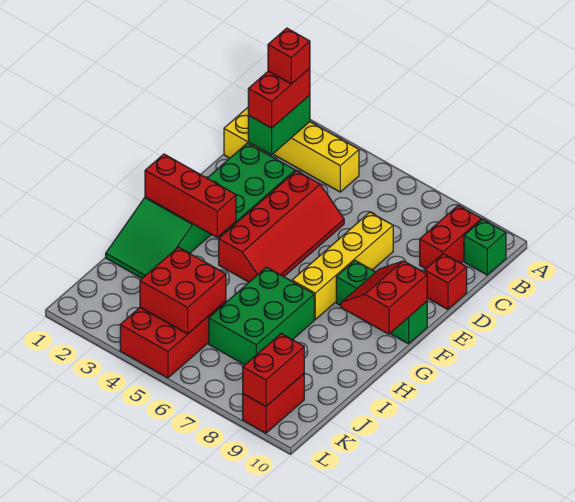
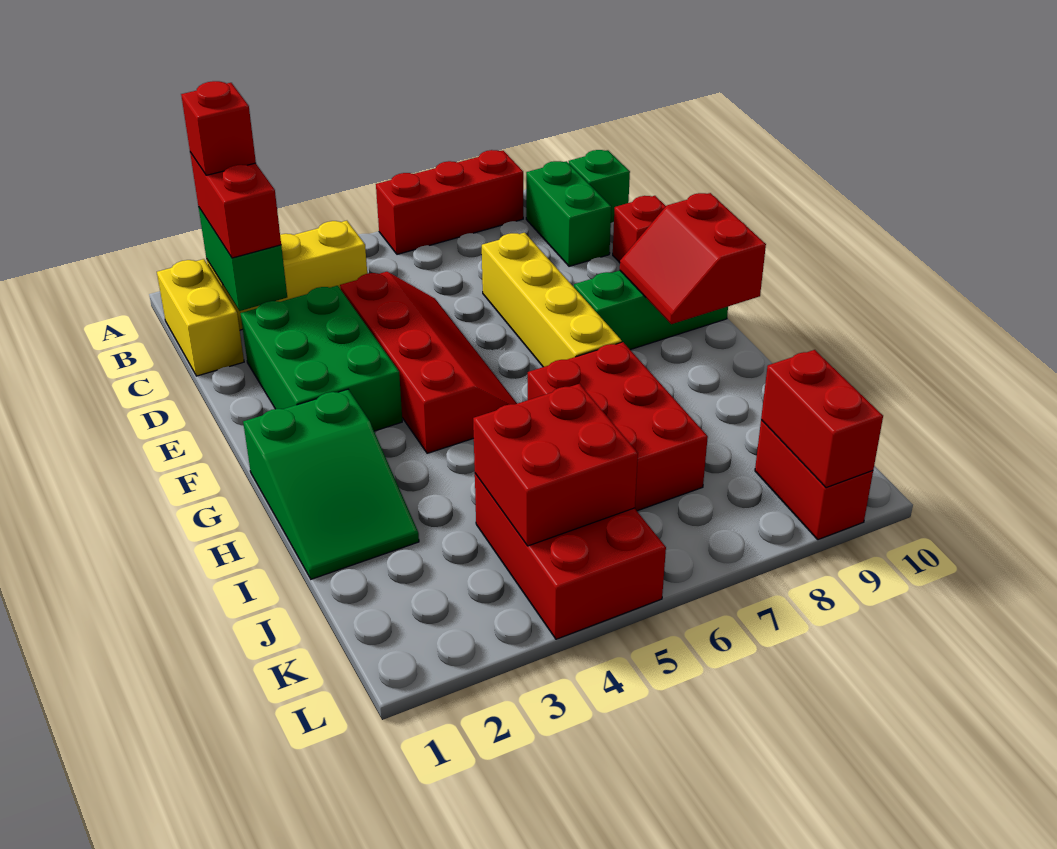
red brick B9:C9 level 1 -> green brick B9:C9 level 1
red brick G1:G3 level 2 -> red brick A6:A8 level 1
green brick H6:J7 level 1 -> red brick H6:J7 level 1

